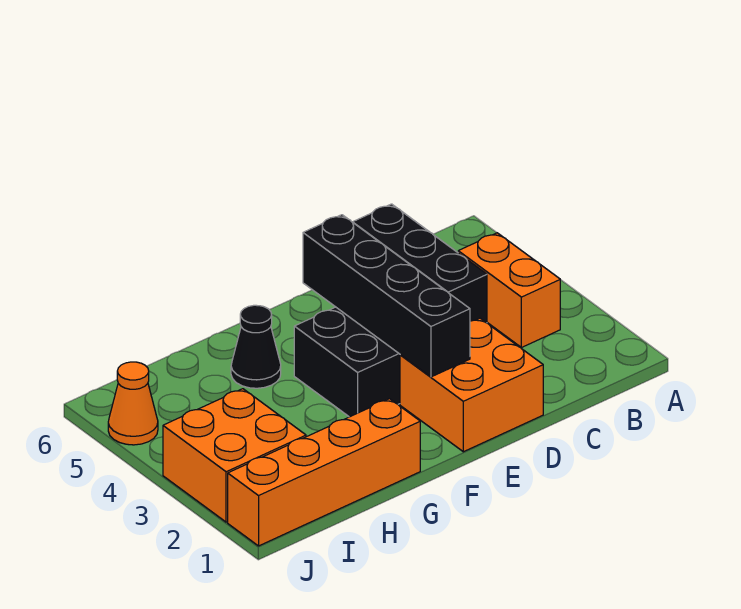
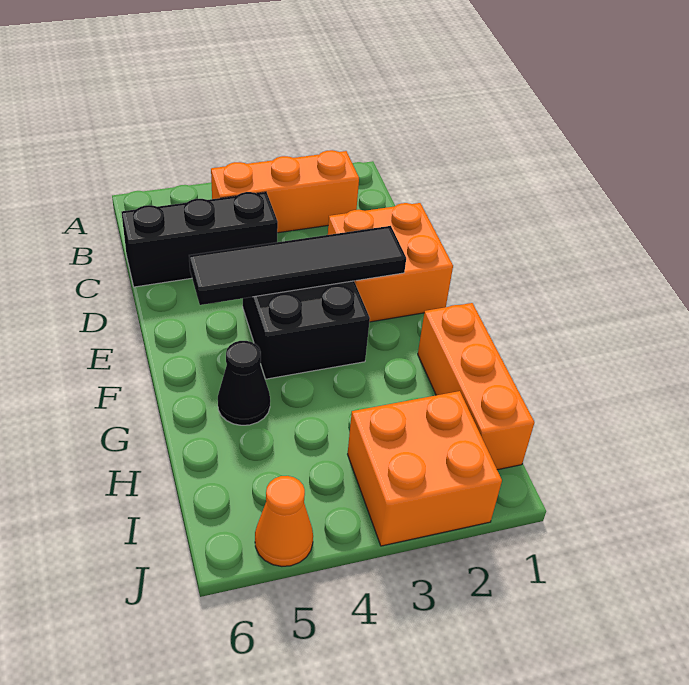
orange brick B3:B4 level 1 -> orange brick B2:B4 level 1
black brick E2:E5 level 2 -> black tile E2:E5 level 2
orange brick G1:J1 level 1 -> orange brick G1:I1 level 1

